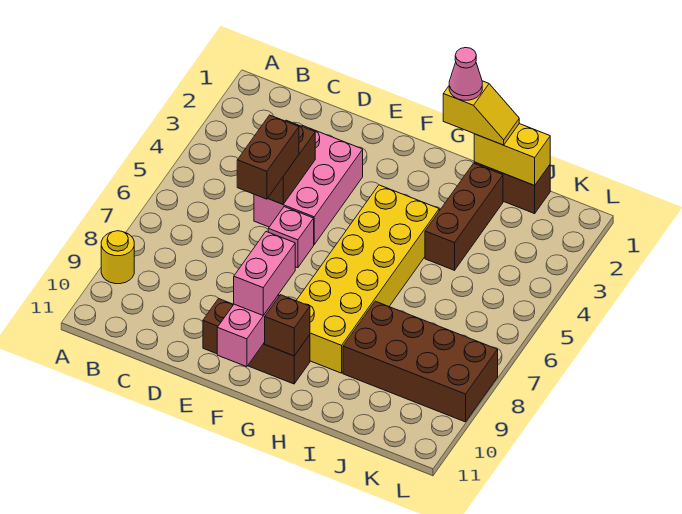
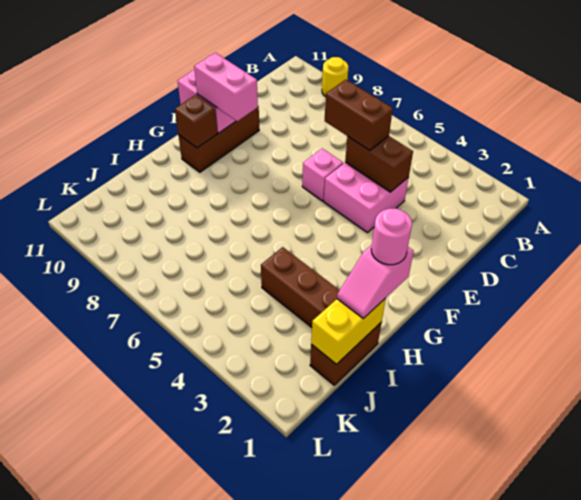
pink brick D3:E5 level 1 -> pink brick D4:E5 level 1
yellow brick G4:H9 level 1 -> none
yellow slope H1:I1 level 3 top H -> pink slope H1:I1 level 3 top H
pink cone H1 level 4 -> pink round brick H1 level 4
brown brick I8:L9 level 1 -> none

